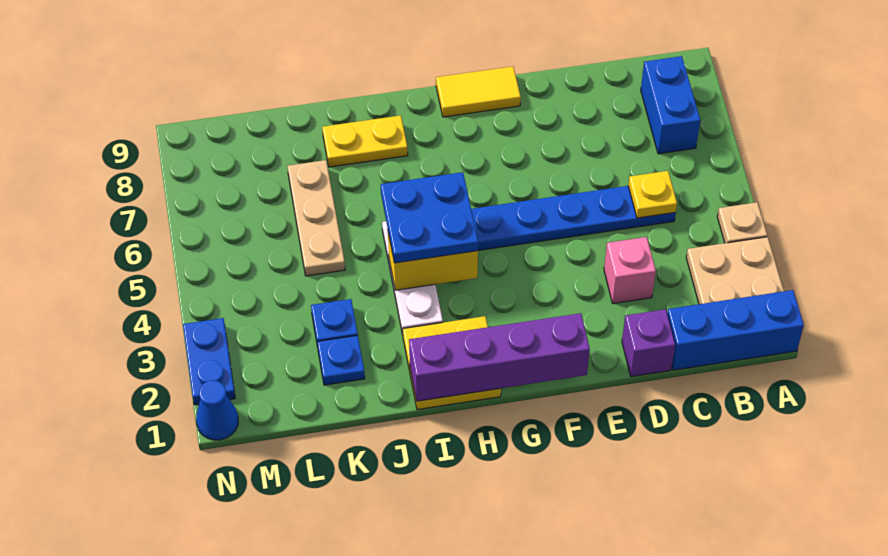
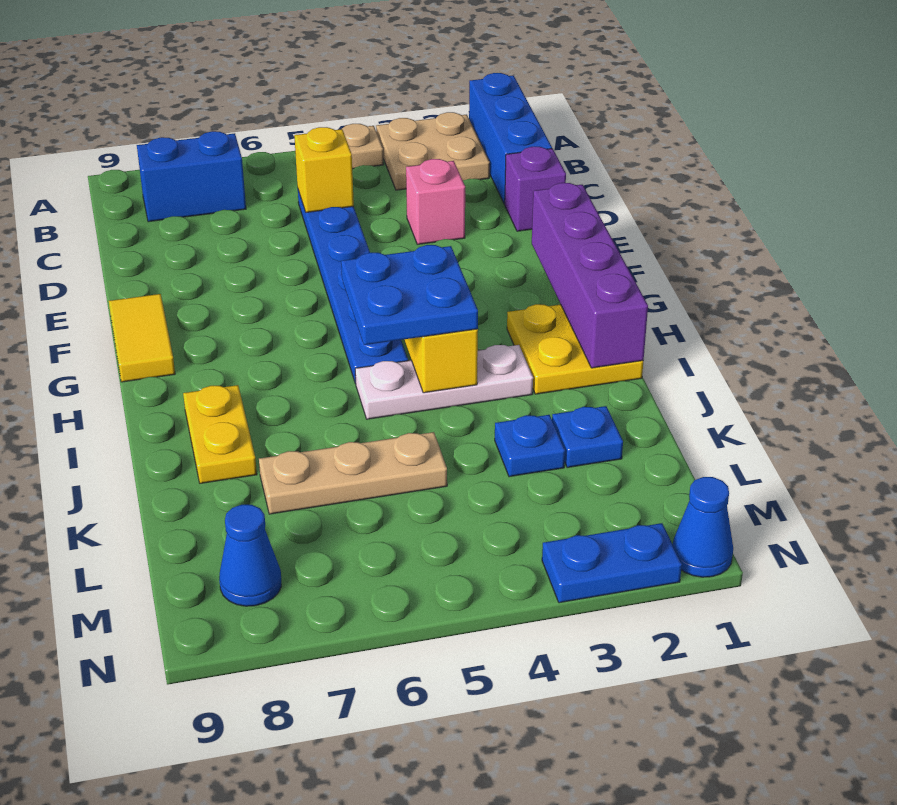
yellow plate C5 level 2 -> yellow brick C5 level 2
none -> blue cone M8 level 1

